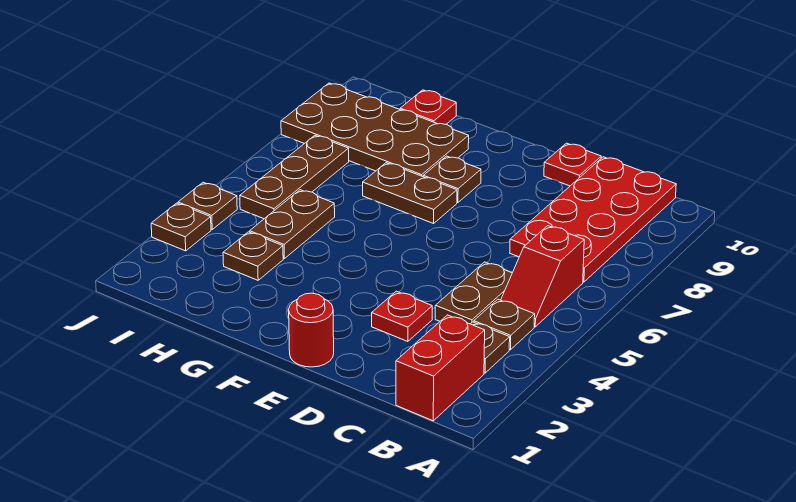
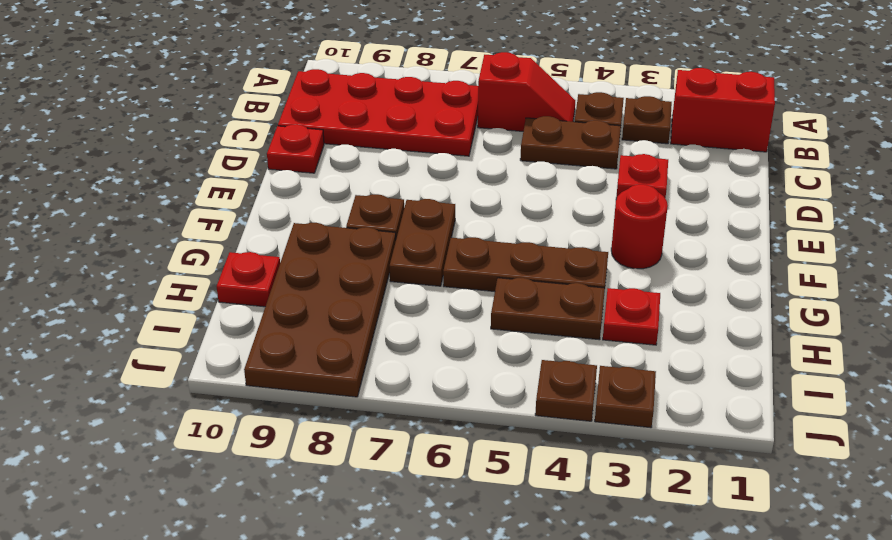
red round brick E1 level 1 -> red round brick F3 level 1
brown plate H3 level 1 -> red plate H3 level 1
brown plate I5:I7 level 1 -> brown plate G4:G6 level 1

